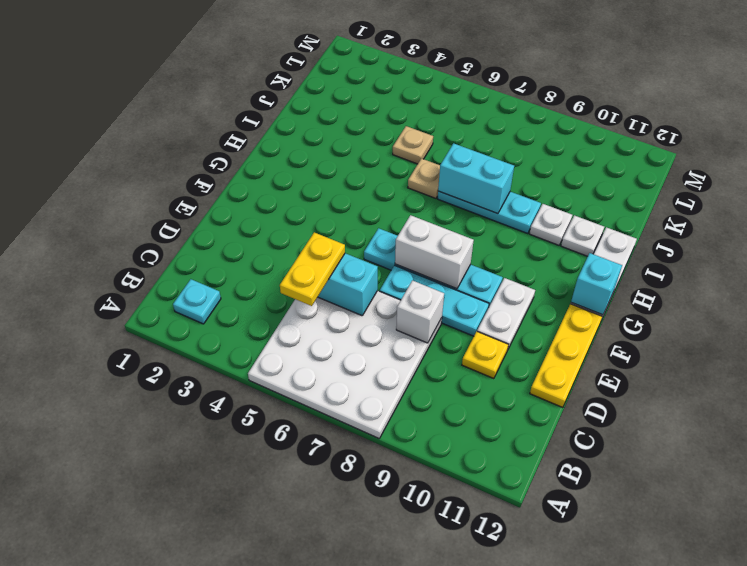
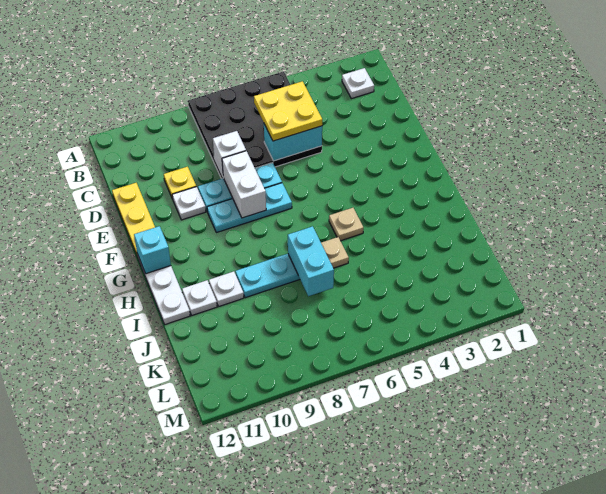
white plate A5:D8 level 1 -> black plate A5:D8 level 1
cyan plate B2 level 1 -> white plate B2 level 1
yellow plate C5:D5 level 3 -> yellow plate C5:D6 level 3
white plate E10:F10 level 1 -> white plate E10 level 1
cyan plate F6:F9 level 1 -> cyan plate F7:F9 level 1
white brick F7:F8 level 2 -> white brick E8:F8 level 2
cyan brick I7:I8 level 2 -> cyan brick I7:J7 level 2
tan plate J5 level 1 -> tan plate H5 level 1

